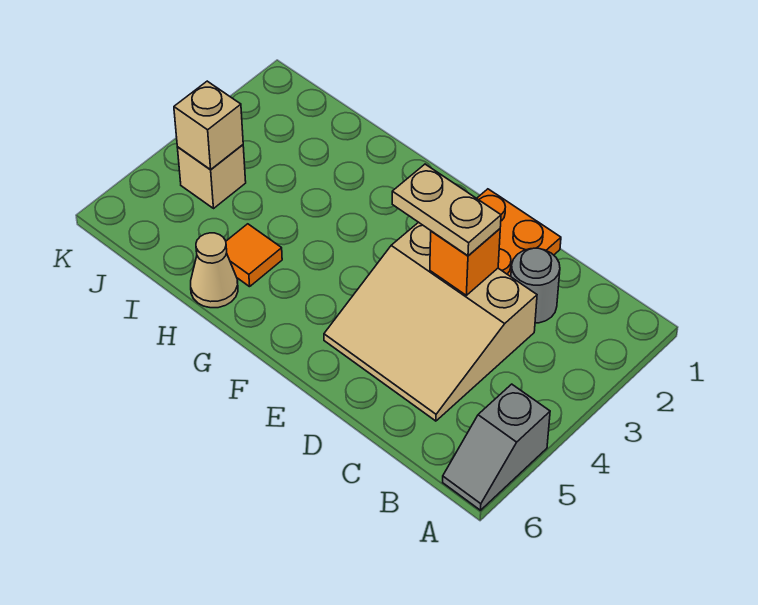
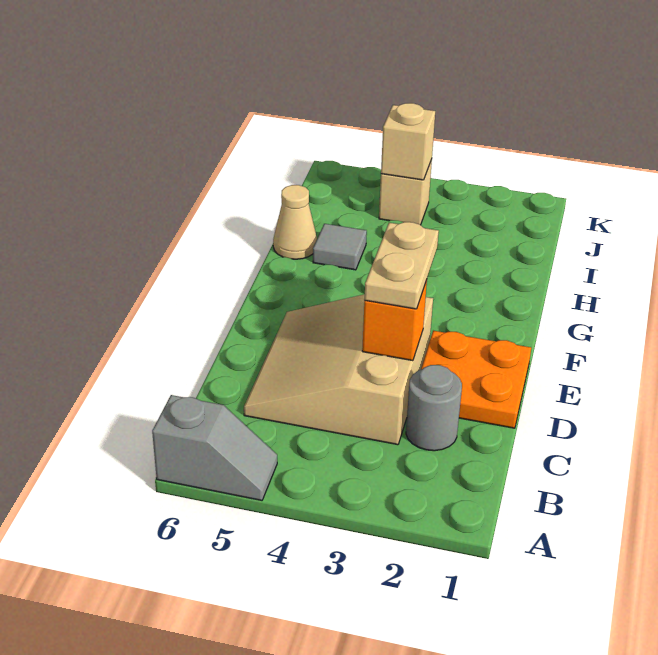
grey slope A5:A6 level 1 top 5 -> grey slope A5:A6 level 1 top 6
orange tile H5 level 1 -> grey tile H5 level 1

